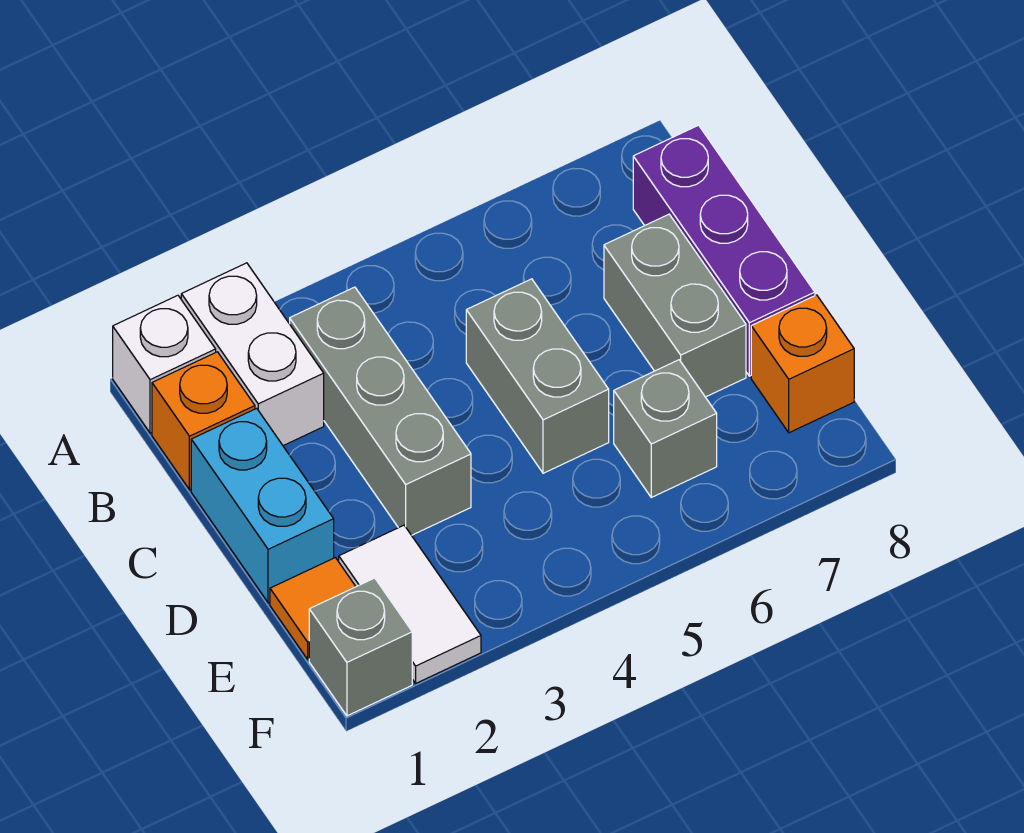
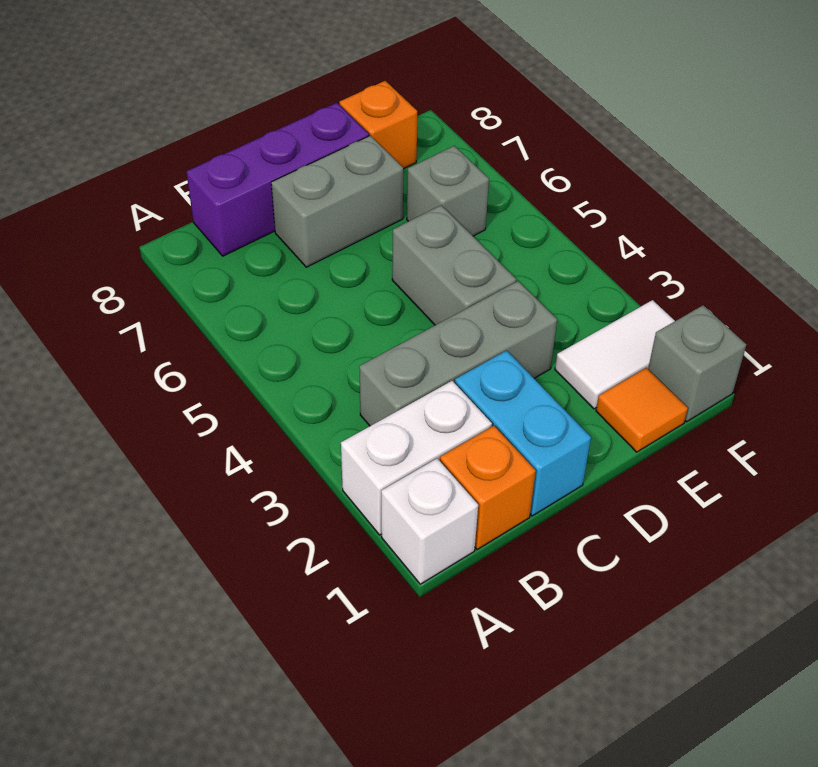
cyan brick C1:D1 level 1 -> cyan brick C1:C2 level 1
grey brick C5:D5 level 1 -> grey brick D4:D5 level 1

